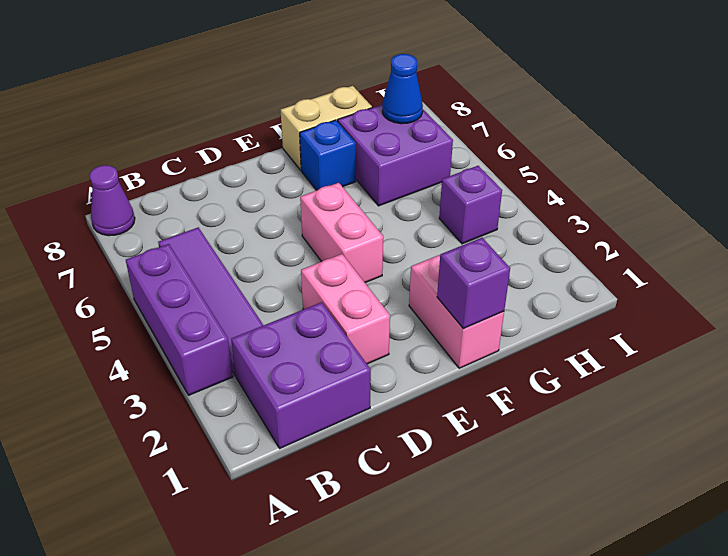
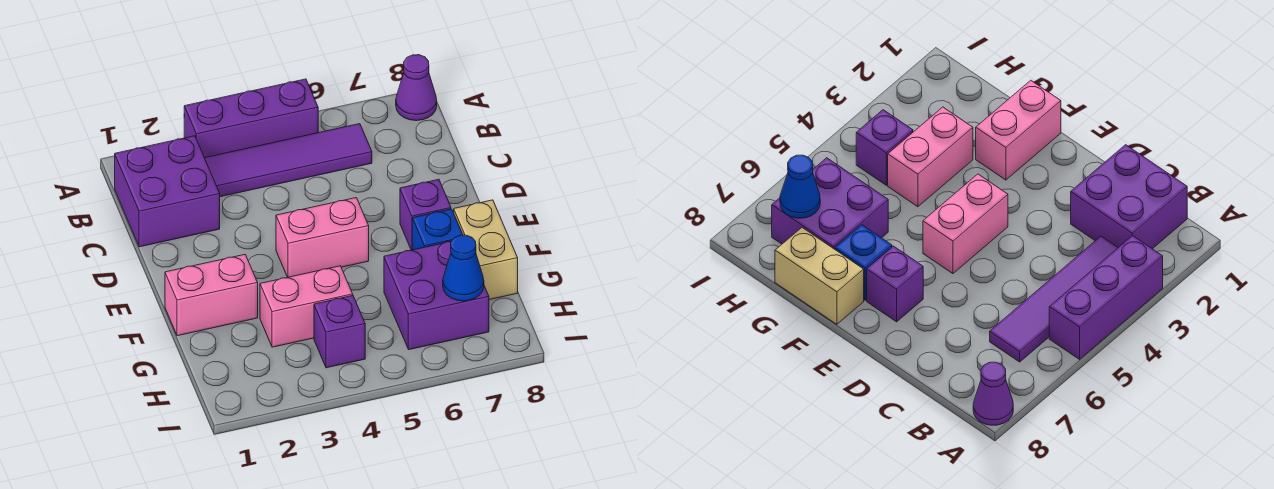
pink brick D2:D3 level 1 -> pink brick G3:G4 level 1
purple brick F1 level 2 -> purple brick E7 level 1

